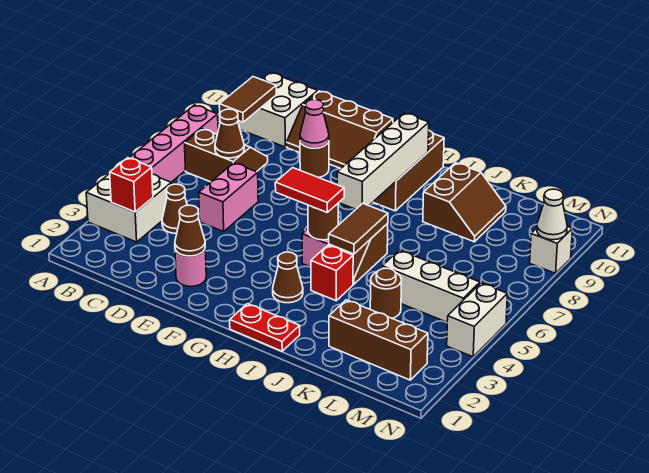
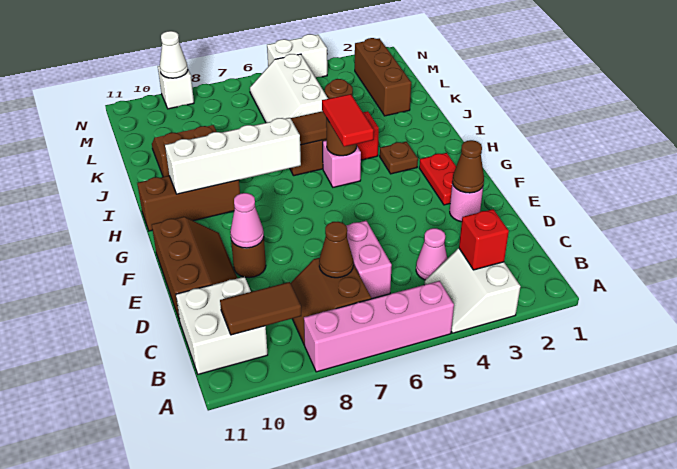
white brick A3:B4 level 1 -> white slope A3:B4 level 1 top 3
brown cone C4 level 1 -> pink cone C4 level 1
pink brick D5:D6 level 1 -> pink brick C6:D6 level 1
red plate H1:I1 level 1 -> red plate F2:G2 level 1
brown cone H3 level 1 -> brown plate H3 level 1

